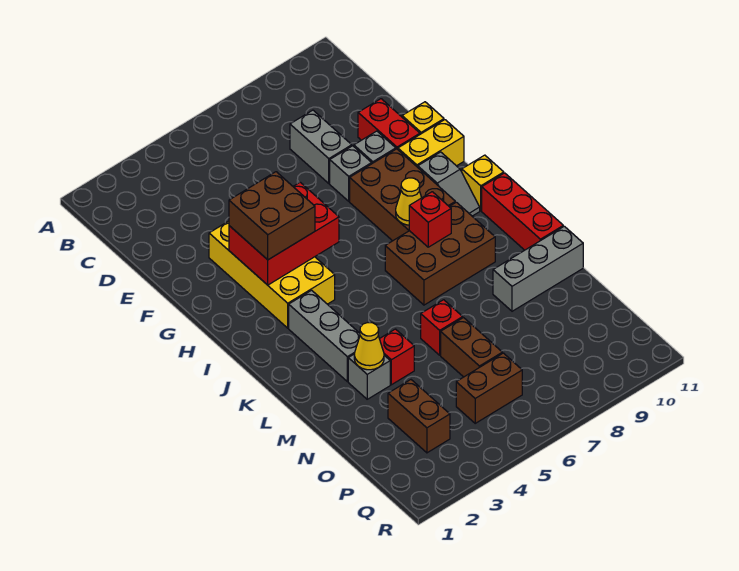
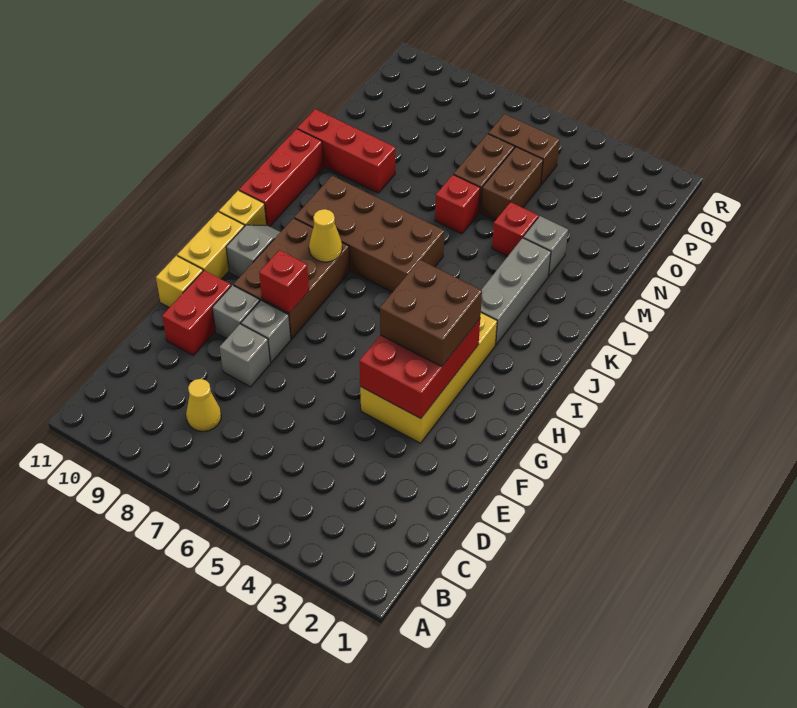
grey brick D8:E8 level 1 -> grey brick E8 level 1
red brick G3:H5 level 2 -> red brick F3:H4 level 2
yellow brick G10:G11 level 1 -> yellow brick G11:H11 level 1
brown brick J7:K9 level 1 -> brown brick J6:K9 level 1
red brick J8 level 2 -> red brick G8 level 2
yellow cone M3 level 2 -> yellow cone C8 level 1
grey brick M9:M11 level 1 -> red brick M9:M11 level 1
brown brick O3:P3 level 1 -> brown brick N5:O5 level 1

